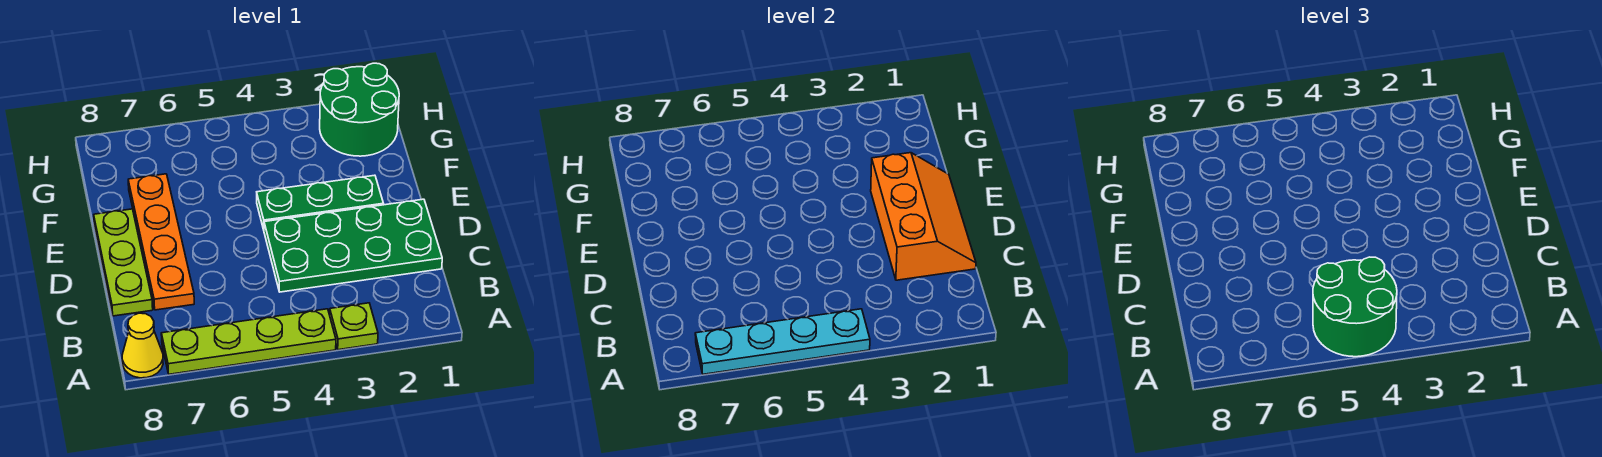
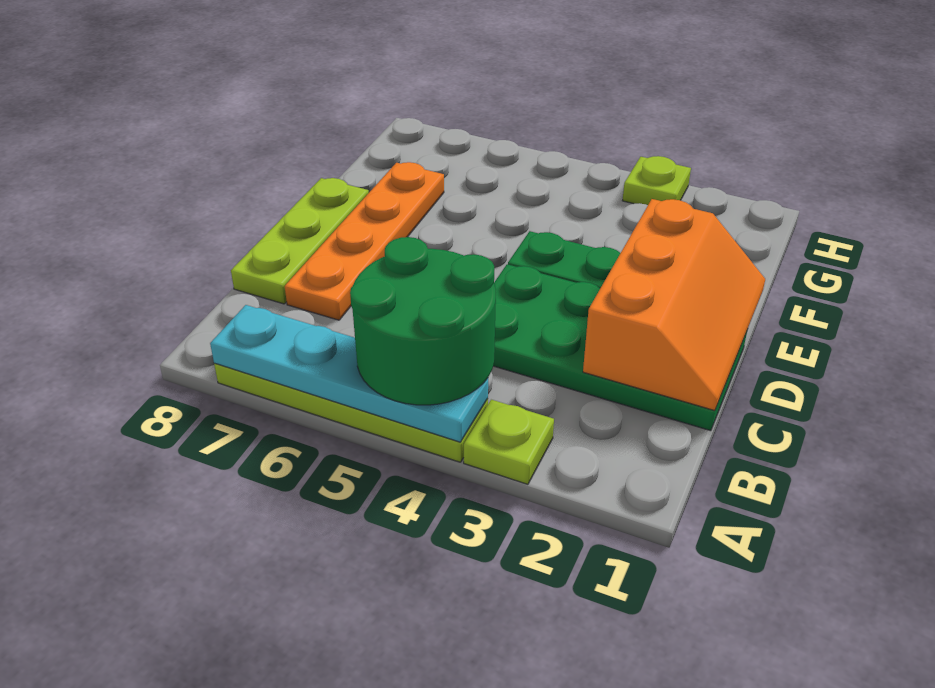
yellow cone A8 level 1 -> none
green round brick G1:H2 level 1 -> none
none -> lime plate H3 level 1

